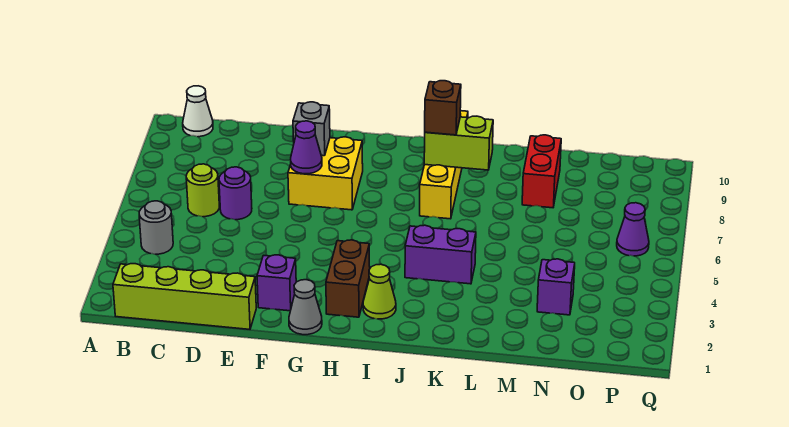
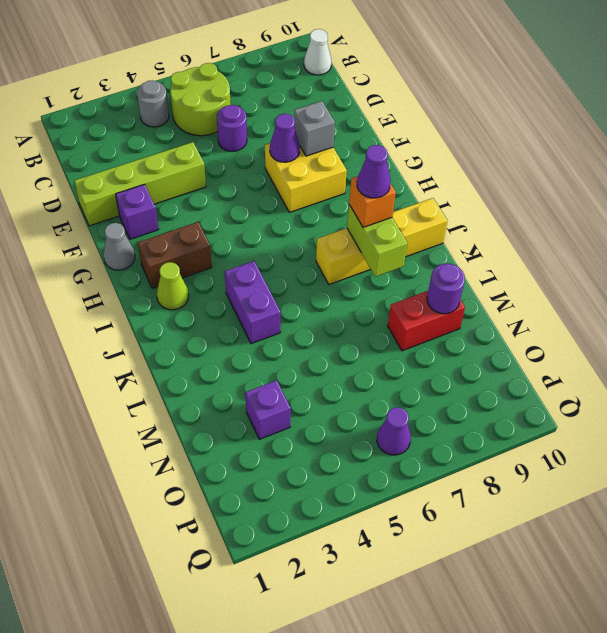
lime brick B1:E1 level 1 -> lime brick E1:E4 level 1
lime round brick C6 level 1 -> lime round brick B5:C6 level 1
brown brick J8 level 3 -> orange brick J8 level 3
none -> purple cone J8 level 4
none -> purple round brick M9 level 2

